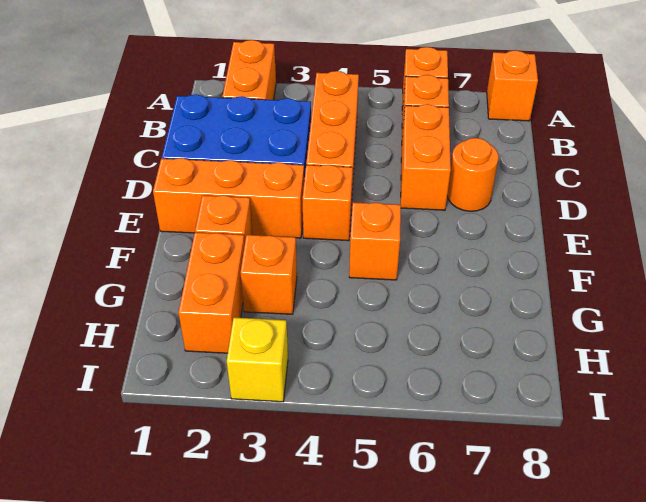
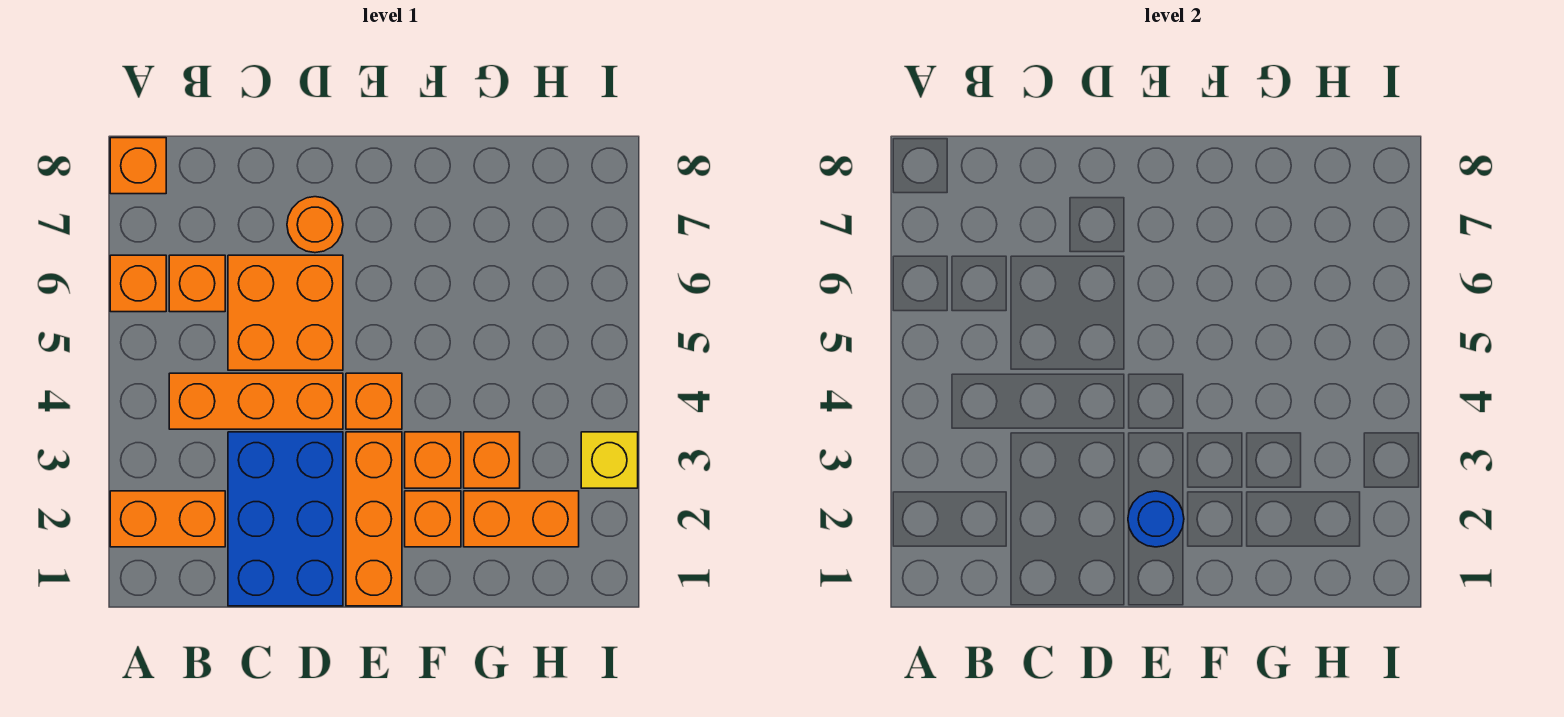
orange brick C6:D6 level 1 -> orange brick C5:D6 level 1
none -> blue round brick E2 level 2
orange brick F5 level 1 -> orange brick F3 level 1

